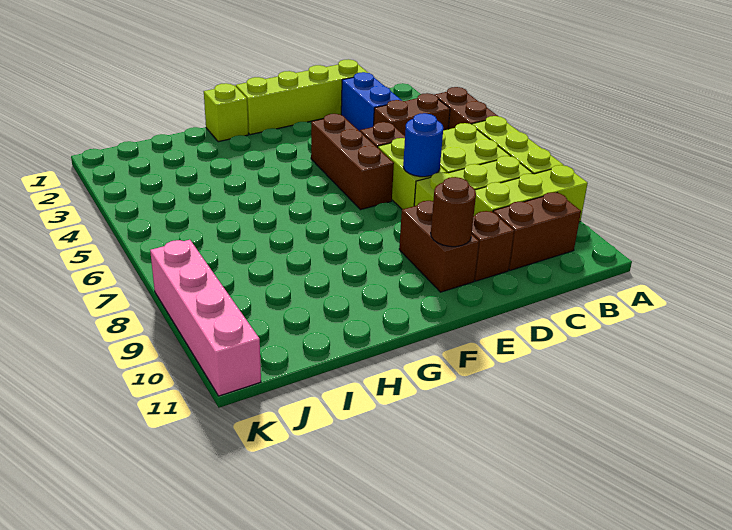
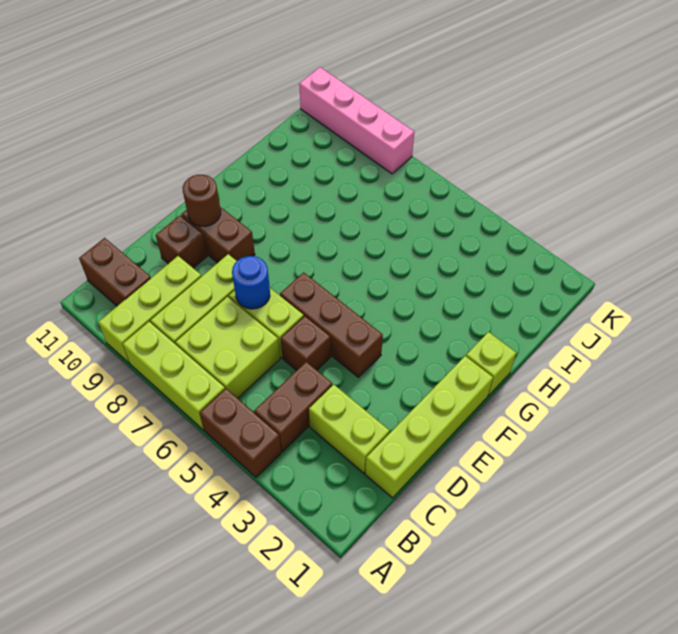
brown brick B10:C10 level 1 -> brown brick B10:B11 level 1
blue brick C2:C3 level 1 -> lime brick C2:C3 level 1

